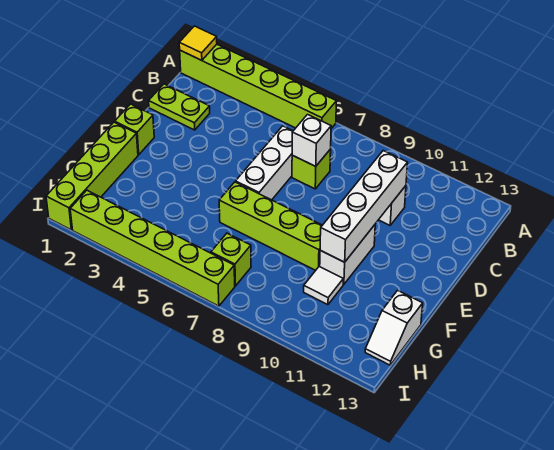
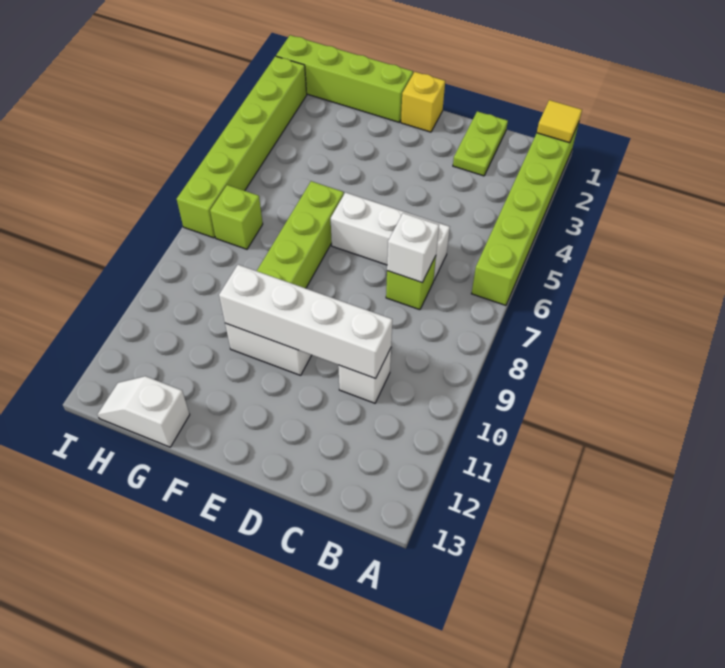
lime brick E1 level 1 -> yellow brick E1 level 1
white tile G10 level 1 -> none

